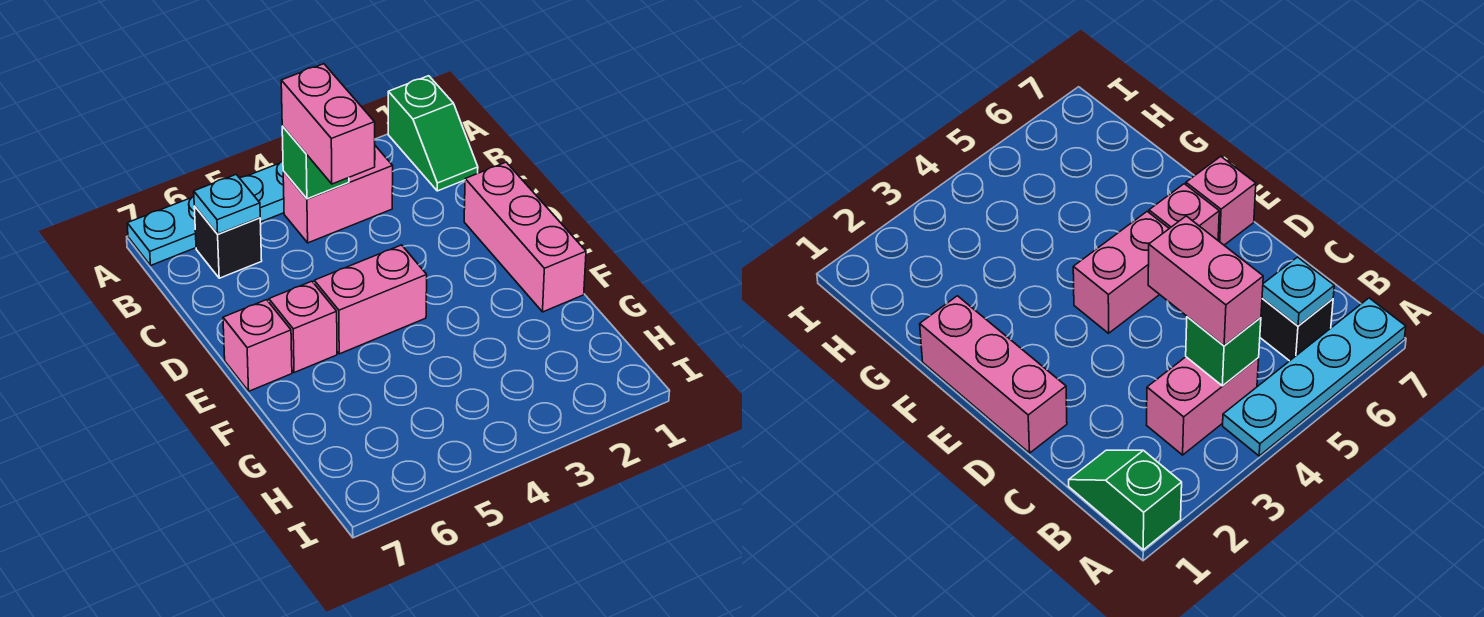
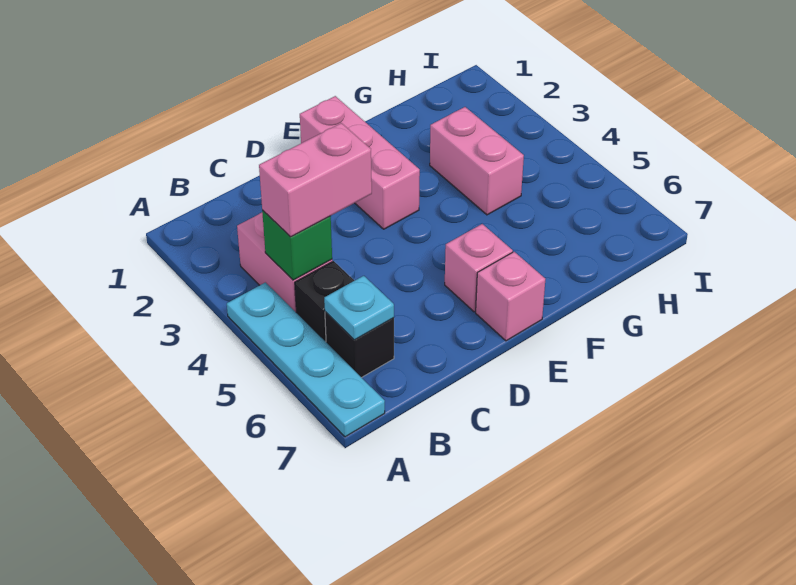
green slope A1:B1 level 1 top A -> none
none -> black brick B5 level 1
pink brick D1:F1 level 1 -> pink brick E1:E3 level 1
pink brick E4:E5 level 1 -> pink brick G3:G4 level 1

